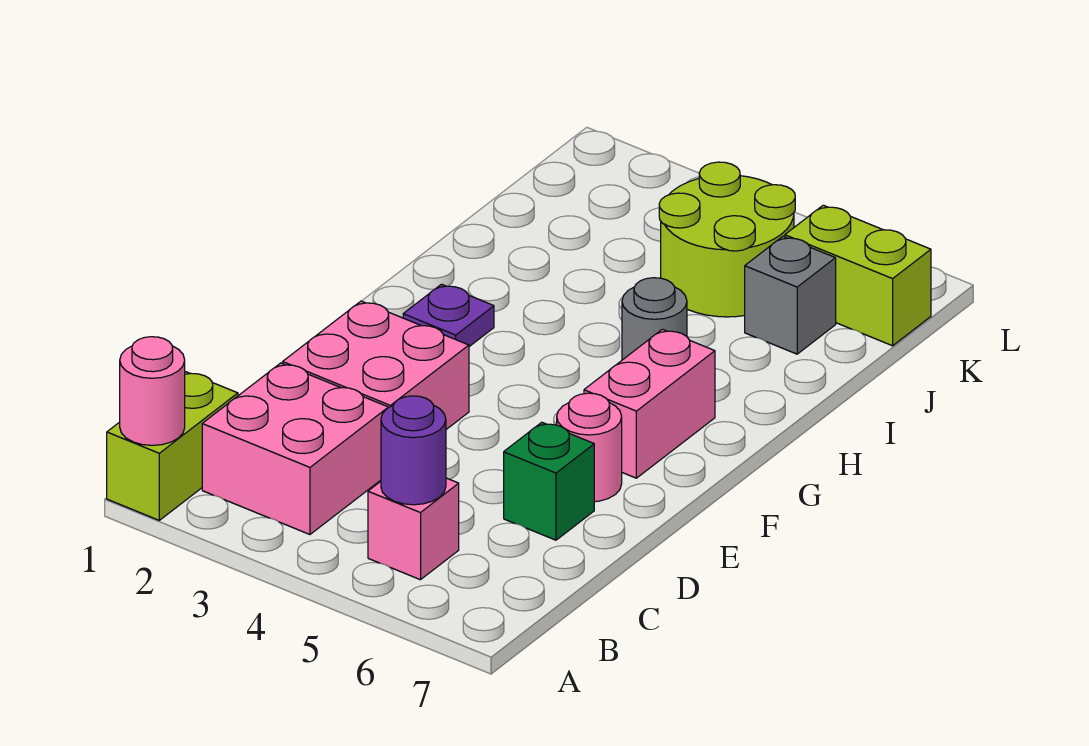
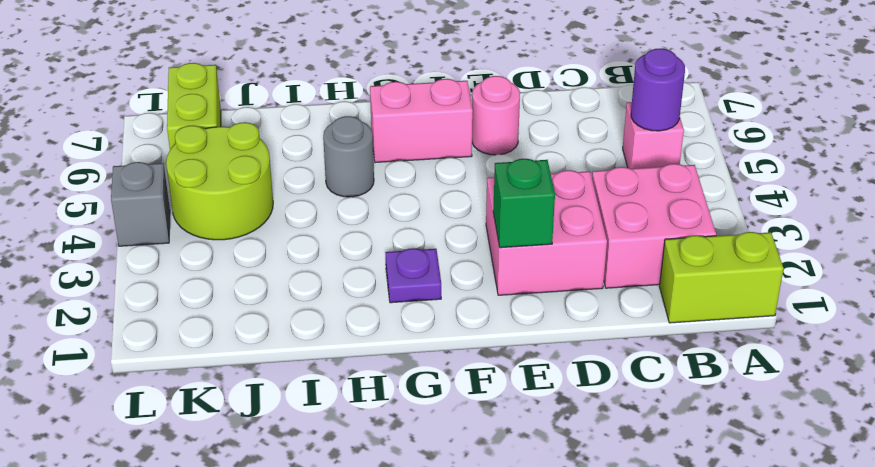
pink round brick A1 level 2 -> none
green brick D6 level 1 -> green brick E2 level 2
grey brick J6 level 1 -> grey brick L4 level 1

